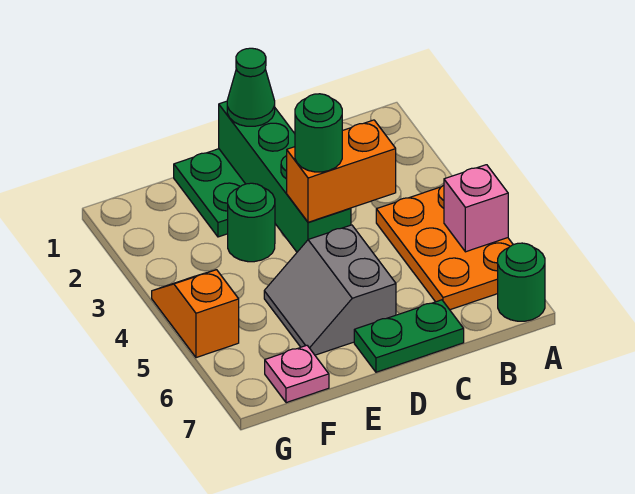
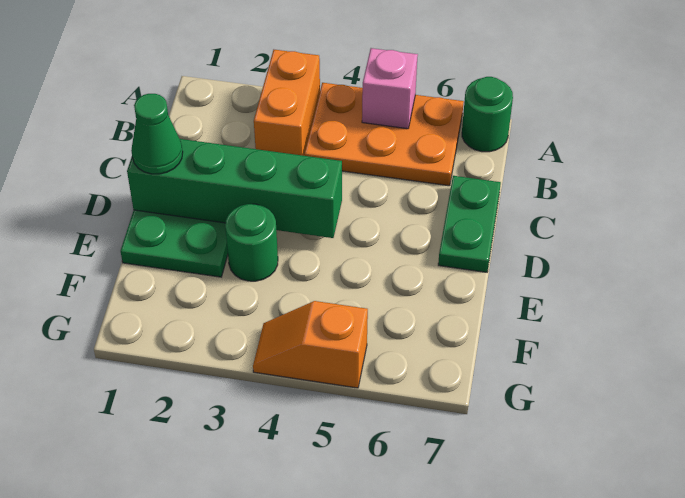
orange brick C4:D4 level 3 -> orange brick A3:B3 level 1
green round brick D4 level 4 -> none
grey slope D5:E6 level 1 top D -> none
pink plate F7 level 1 -> none

